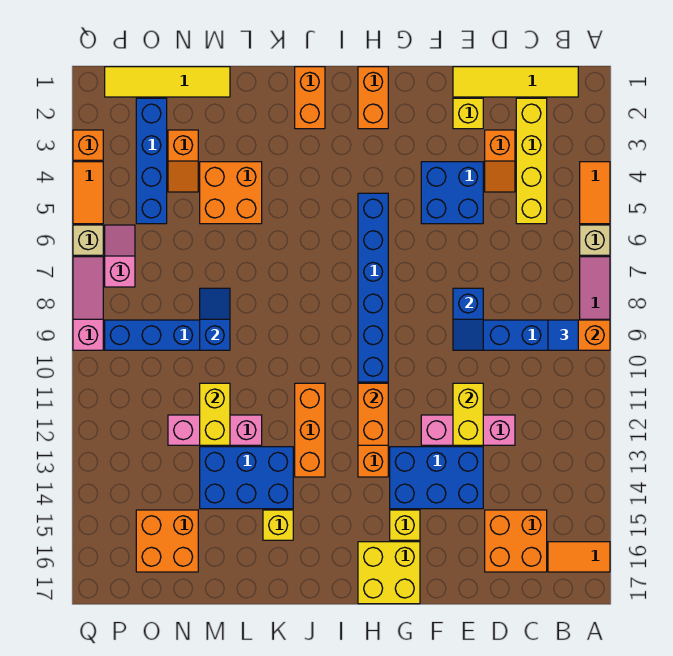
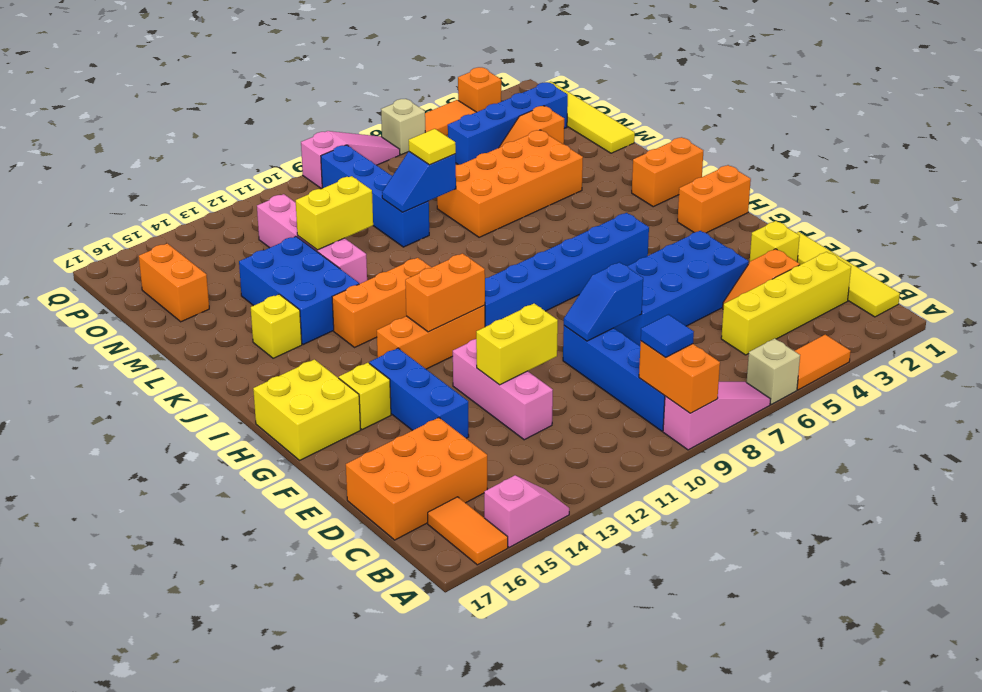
orange brick C15:D16 level 1 -> orange brick C15:D17 level 1
blue brick E4:F5 level 1 -> blue brick E4:F7 level 1
blue brick E13:G14 level 1 -> blue brick E14:G14 level 1
orange brick L4:M5 level 1 -> orange brick L4:M7 level 1
pink brick L12:N12 level 1 -> pink brick L12:O12 level 1
blue slope M8:M9 level 2 top 9 -> blue slope M8:M9 level 2 top 8
none -> yellow tile M8 level 3
orange brick N15:O16 level 1 -> orange brick N16:O16 level 1
pink slope P6:P7 level 1 top 7 -> pink slope A14:A15 level 1 top 15

